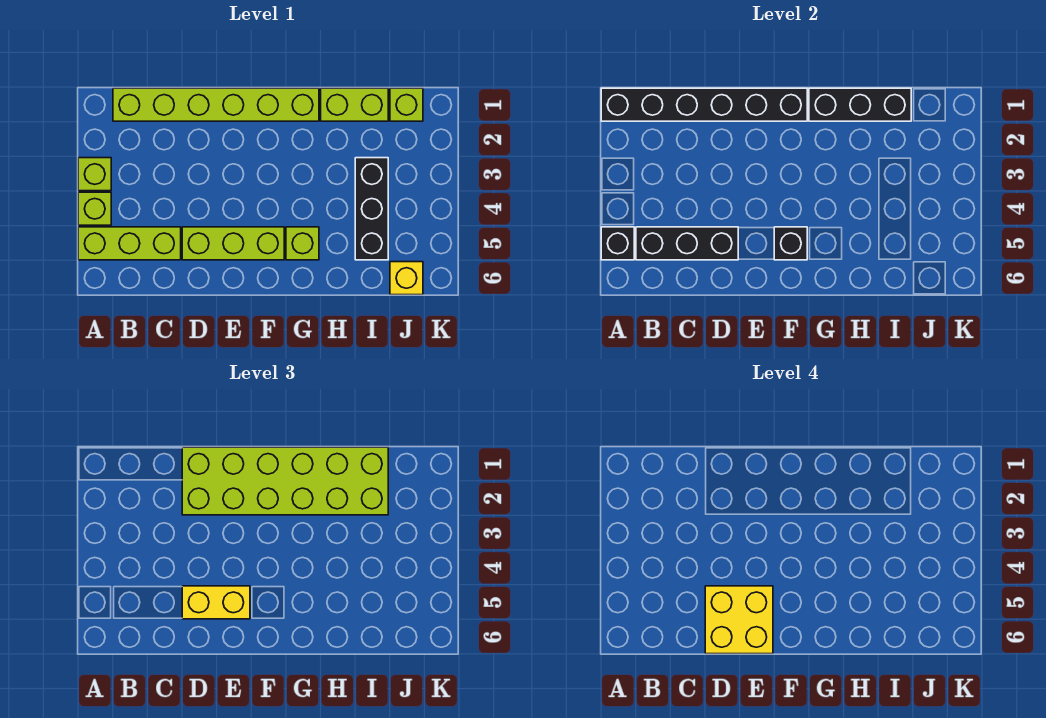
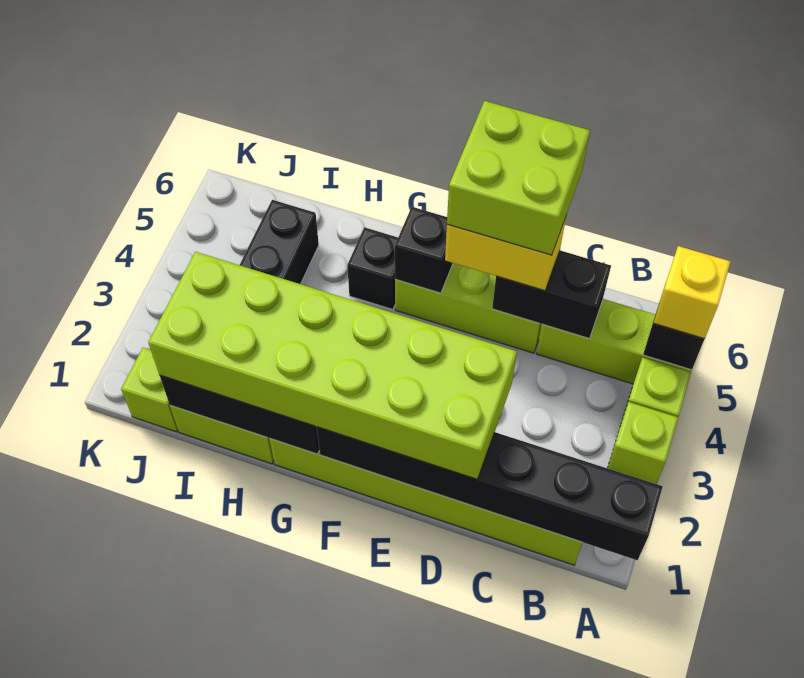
black brick B5:D5 level 2 -> black brick C5:D5 level 2
yellow brick D5:E6 level 4 -> lime brick D5:E6 level 4
lime brick G5 level 1 -> black brick G5 level 1
yellow brick J6 level 1 -> yellow brick A5 level 3

